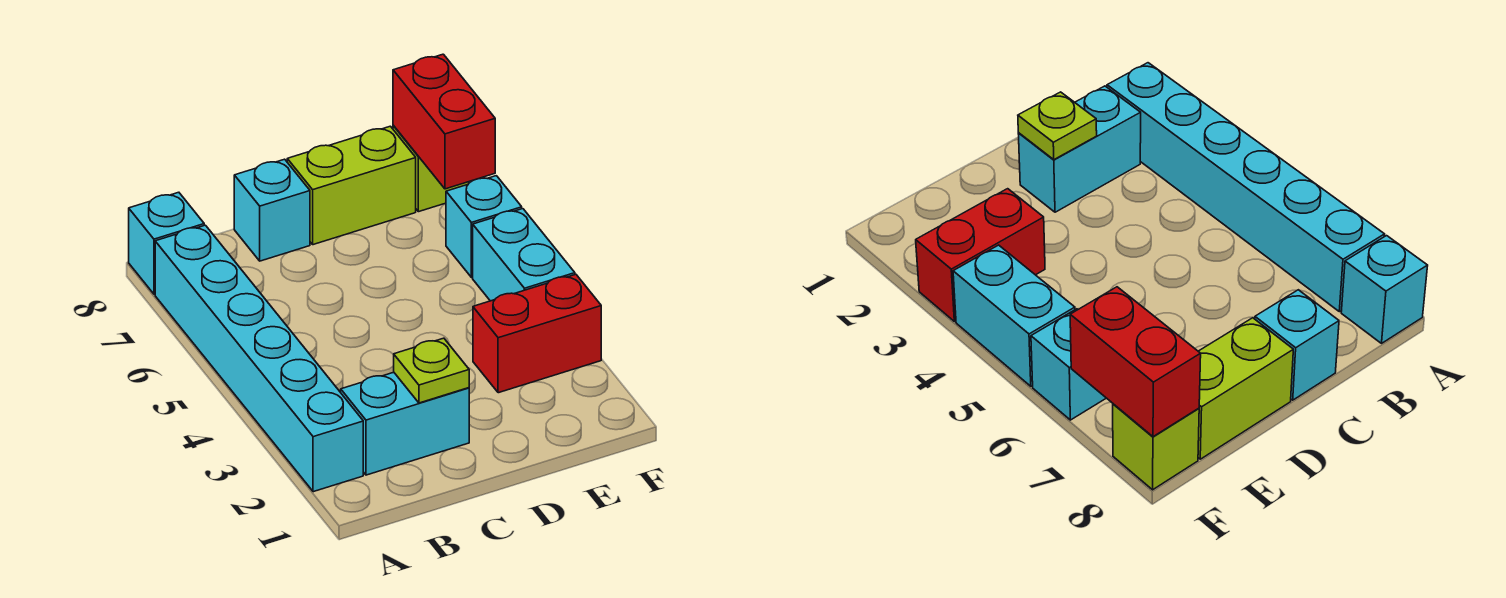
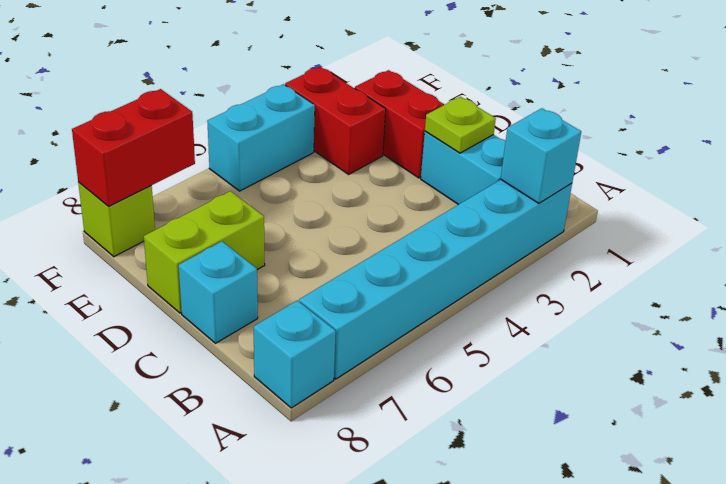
none -> red brick D2:E2 level 1
lime brick D8:E8 level 1 -> lime brick D7:D8 level 1
cyan brick F6 level 1 -> cyan brick A2 level 2

